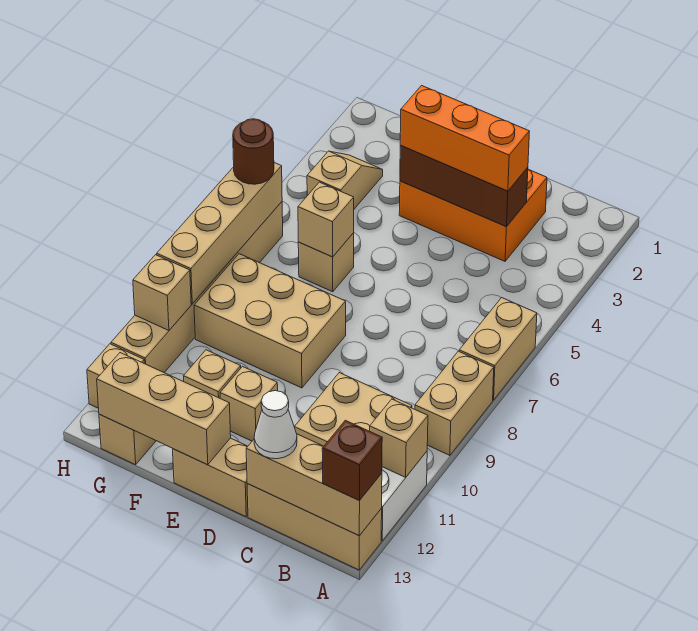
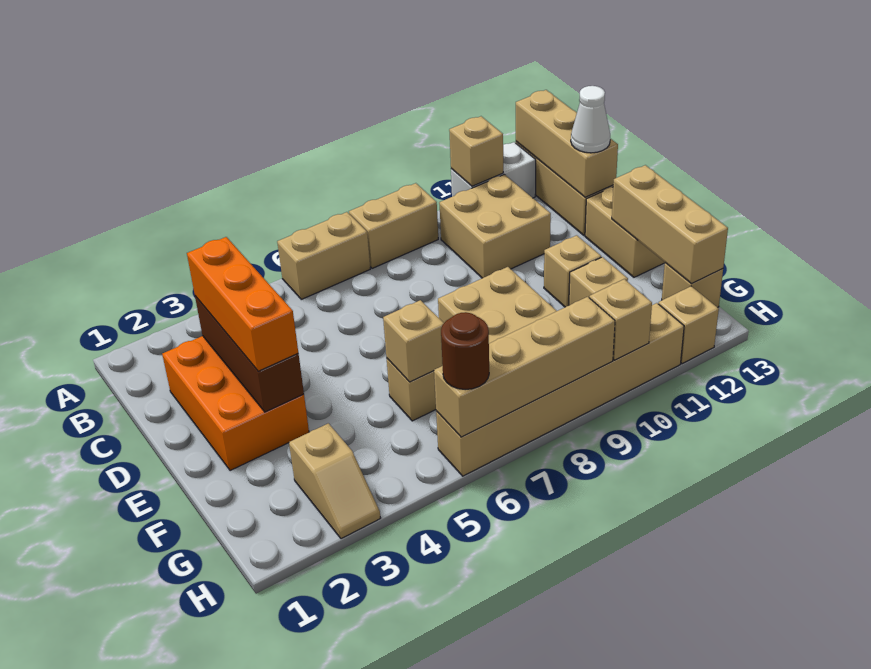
brown brick A13 level 3 -> none
tan slope G3:G4 level 1 top 4 -> tan slope G3:H3 level 1 top G

